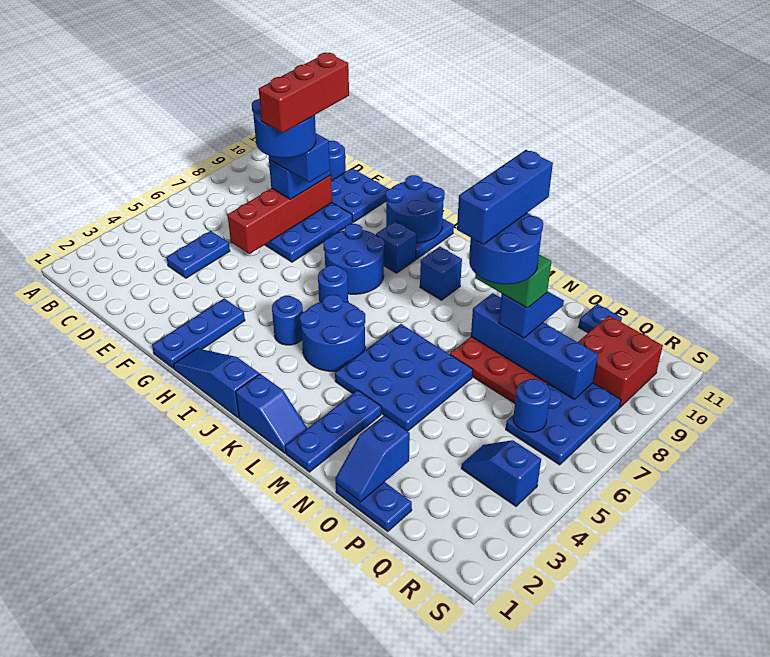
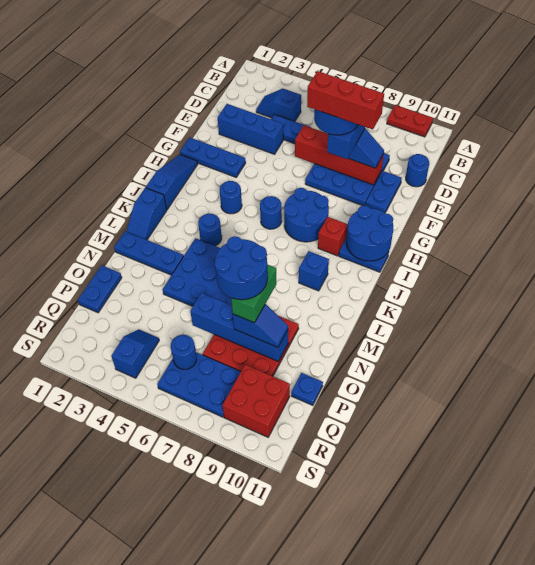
none -> red plate A9:A10 level 1
blue plate E10:F11 level 1 -> blue plate E10:F10 level 1
blue brick I9 level 1 -> red brick I9 level 1
blue round brick J4:K5 level 1 -> blue round brick K4 level 1
blue brick N7:N9 level 6 -> blue brick E2:E4 level 1
blue brick N8:Q8 level 2 -> blue brick O6:O9 level 2
blue slope O1:O2 level 2 top 2 -> blue slope C3:C4 level 1 top 4

